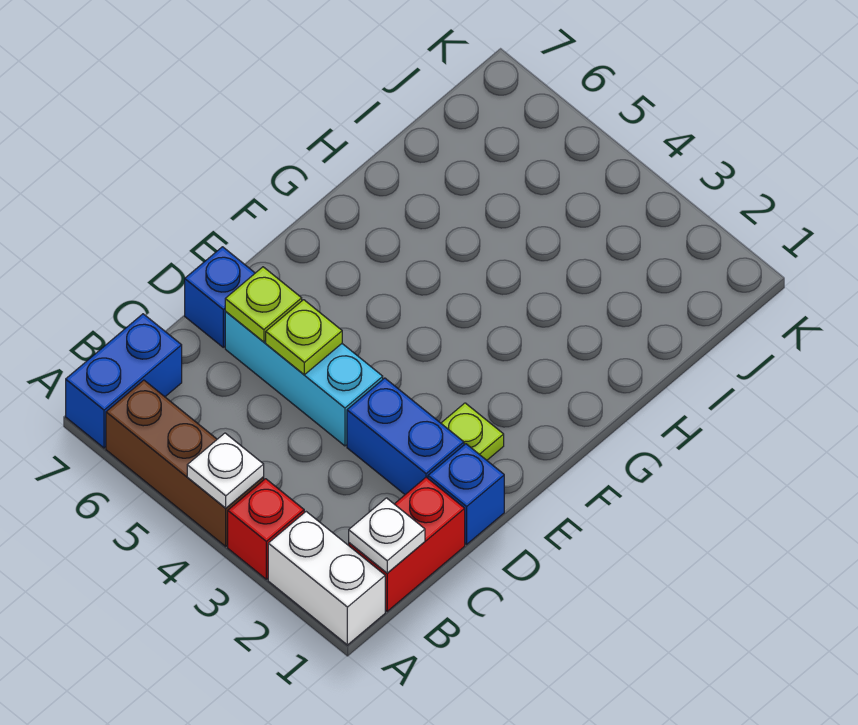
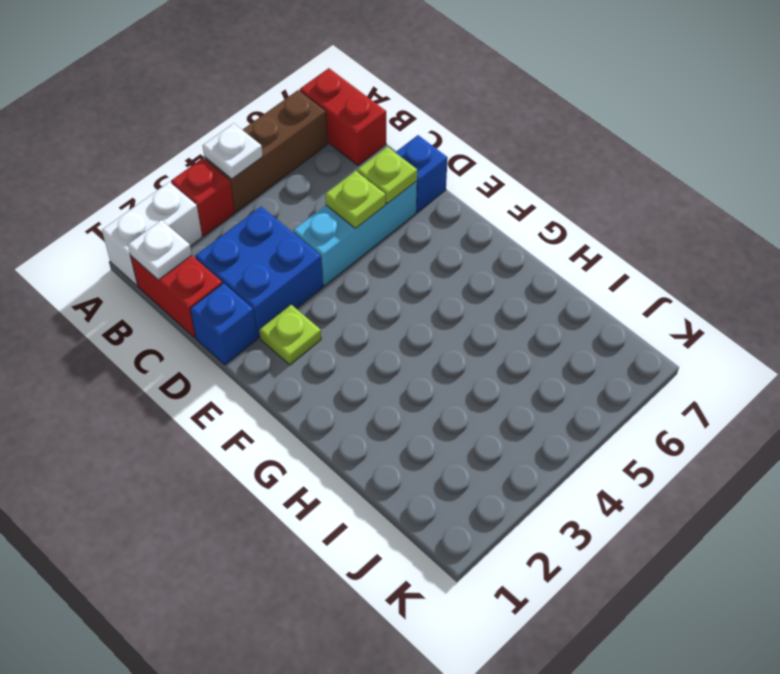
blue brick A7:B7 level 1 -> red brick A7:B7 level 1
blue brick D2:D3 level 1 -> blue brick C2:D3 level 1

